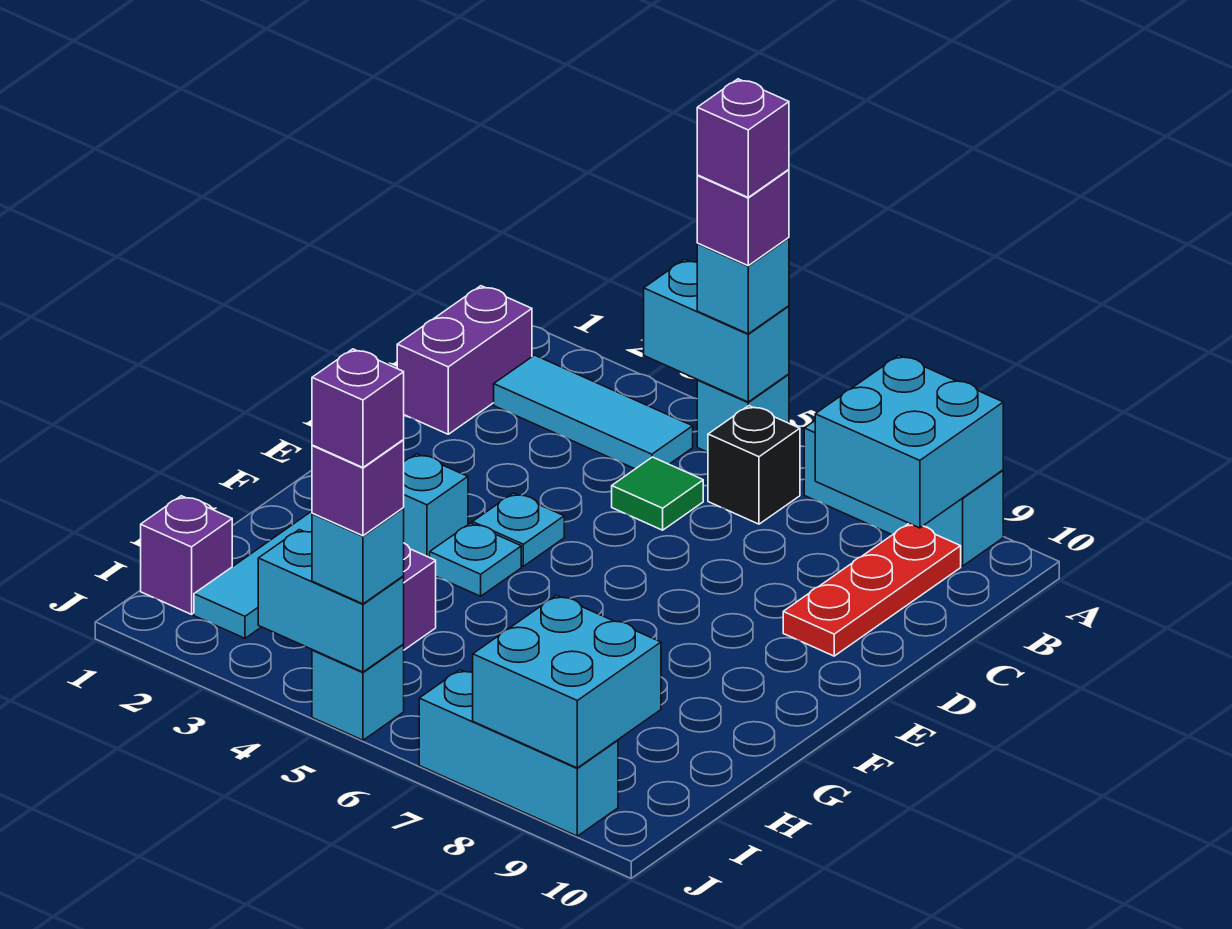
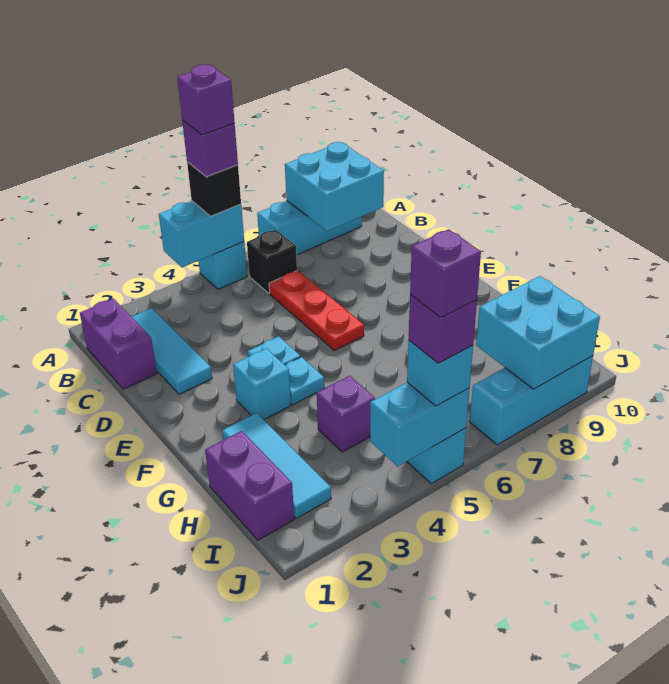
cyan brick A5 level 3 -> black brick A5 level 3
cyan tile B2:B4 level 1 -> cyan tile B2:D2 level 1
red plate B9:D9 level 1 -> red plate C6:E6 level 1
green tile C5 level 1 -> none
purple brick I1 level 1 -> purple brick H1:I1 level 1

